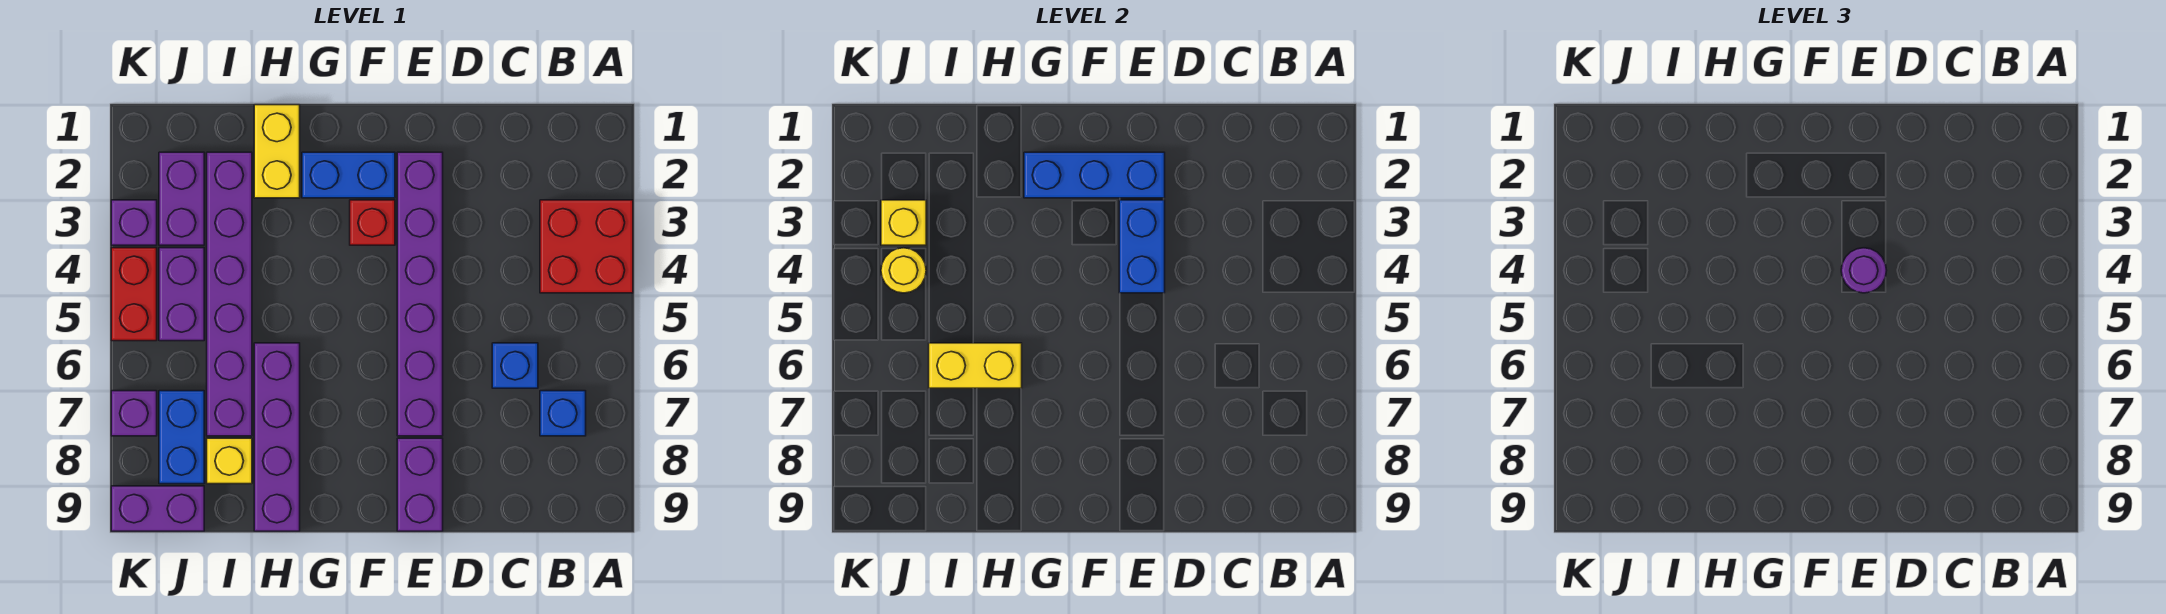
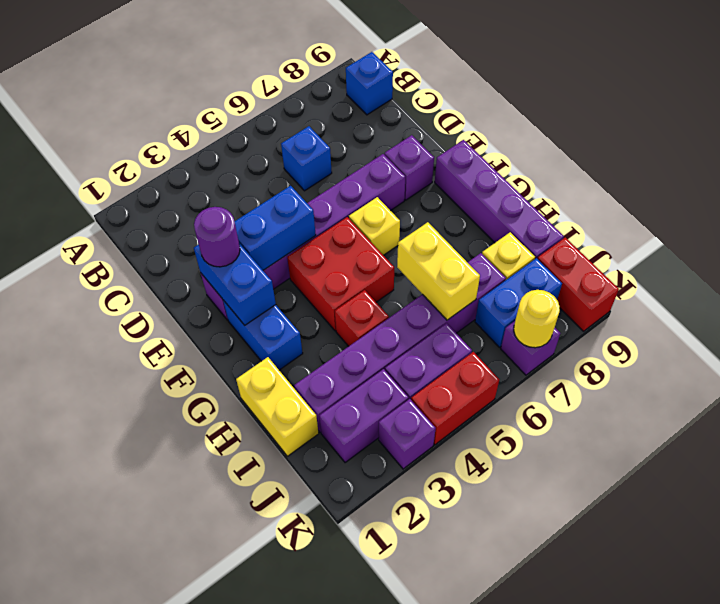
red brick A3:B4 level 1 -> red brick F4:G5 level 1
blue brick B7 level 1 -> blue brick B9 level 1
blue brick E2:G2 level 2 -> blue brick E2:F2 level 2
purple round brick E4 level 3 -> purple round brick E2 level 3
purple brick E8:E9 level 1 -> purple brick E8 level 1
red brick F3 level 1 -> red brick H4 level 1
yellow brick H1:H2 level 1 -> yellow brick H1:I1 level 1
purple brick H6:H9 level 1 -> purple brick F9:I9 level 1
yellow brick J3 level 2 -> yellow brick F6 level 1
yellow round brick J4 level 2 -> yellow round brick K7 level 2
purple brick J9:K9 level 1 -> red brick J9:K9 level 1

